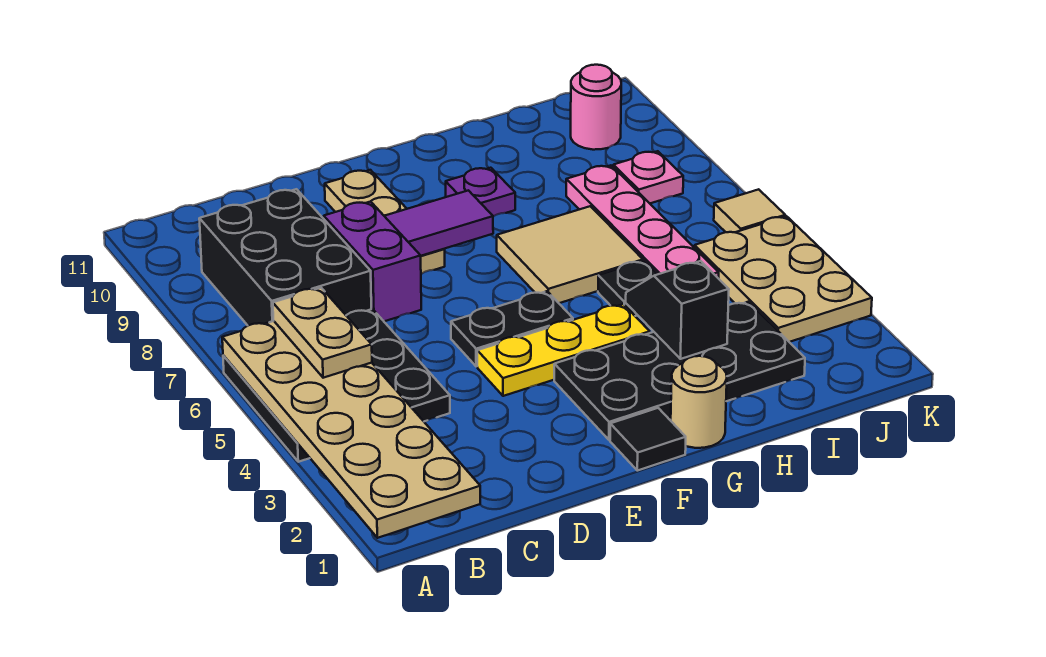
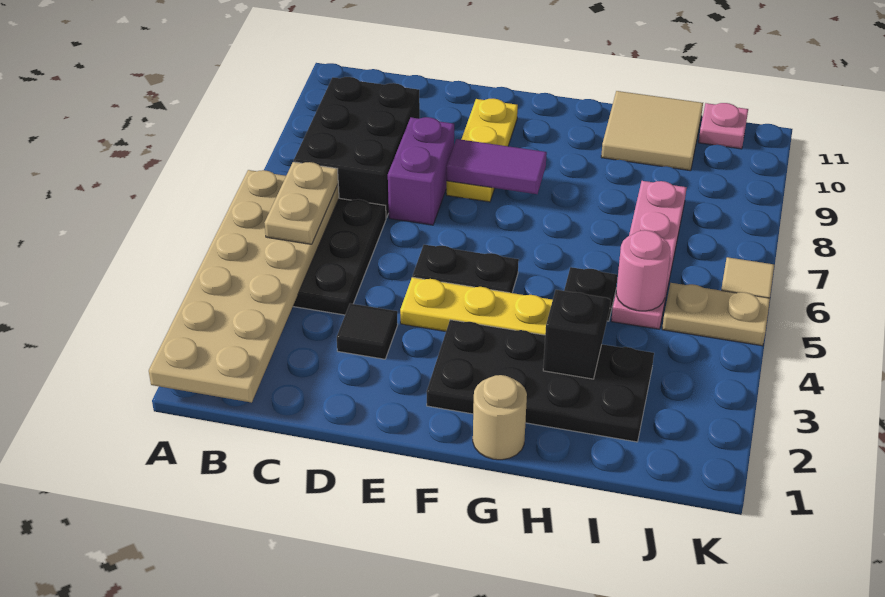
tan plate E8:E10 level 1 -> yellow plate E8:E10 level 1
black tile F1 level 1 -> black tile D3 level 1
tan tile G6:H7 level 1 -> tan tile H10:I11 level 1
purple plate G9 level 1 -> none
tan plate J3:K5 level 1 -> tan plate J5:K5 level 1
pink plate J8 level 1 -> pink plate J11 level 1
pink round brick J10 level 1 -> pink round brick I5 level 2

